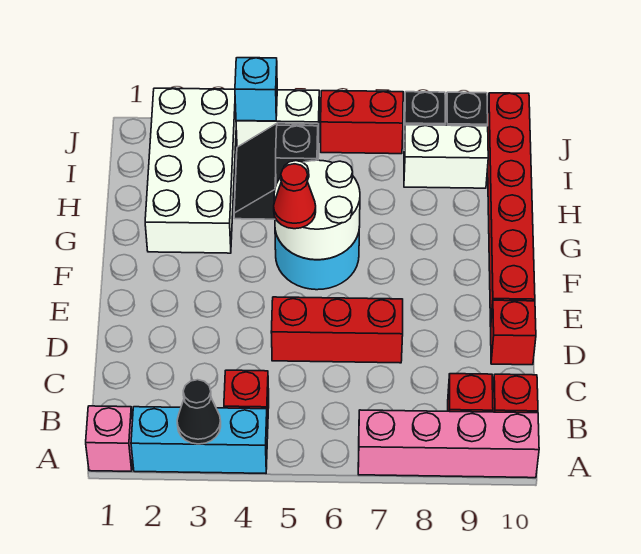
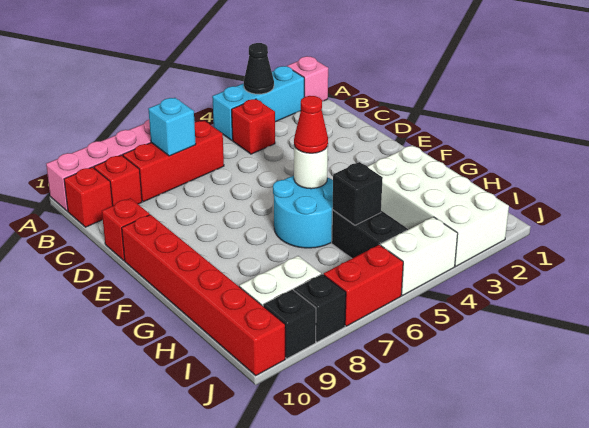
red brick D5:D7 level 1 -> red brick B6:B8 level 1
white round brick F5:G6 level 2 -> white round brick F5 level 2
cyan brick J4 level 2 -> cyan brick B7 level 2

